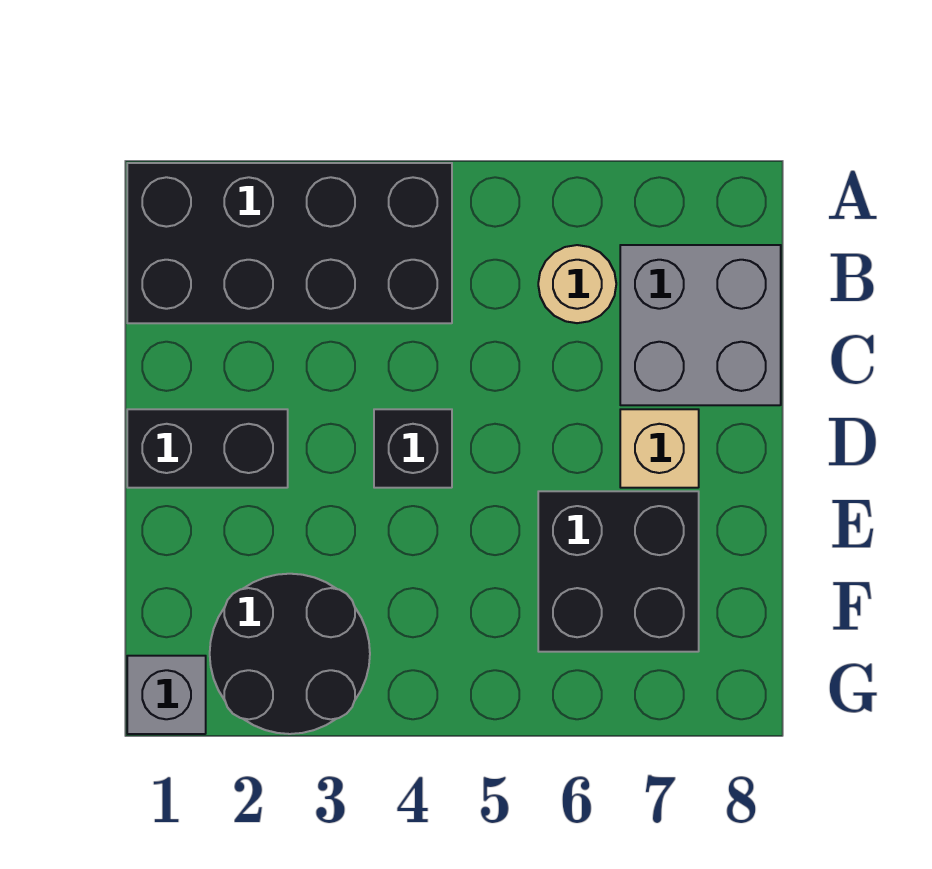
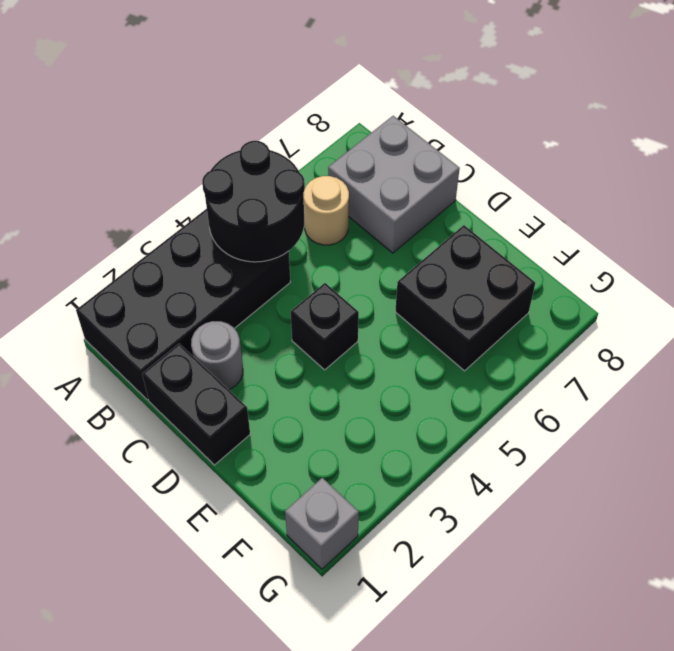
none -> grey round brick C2 level 1
black brick D1:D2 level 1 -> black brick C1:D1 level 1
tan brick D7 level 1 -> none
black round brick F2:G3 level 1 -> black round brick A4:B5 level 2

